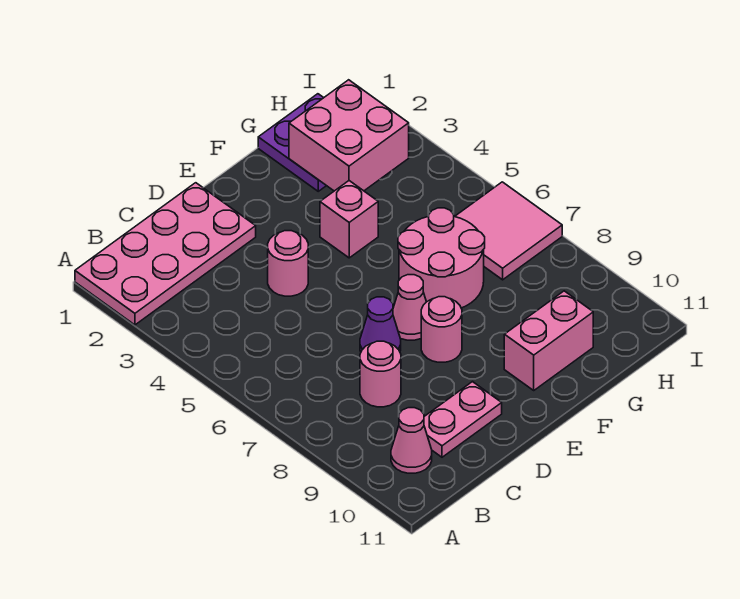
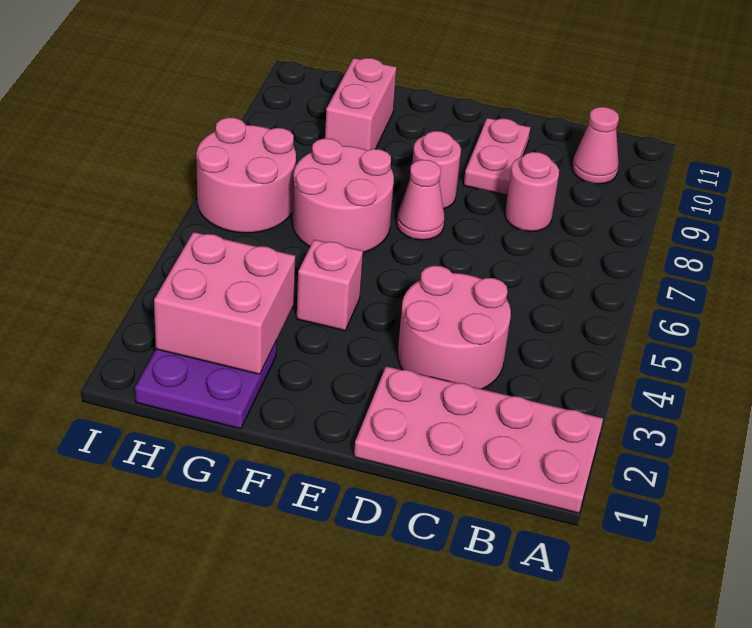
pink plate C10:D10 level 1 -> pink plate D9:D10 level 1
pink round brick D4 level 1 -> pink round brick C3:D4 level 1
purple cone D7 level 1 -> none
pink brick F10:G10 level 1 -> pink brick G9:G10 level 1
pink tile H6:I7 level 1 -> pink round brick H6:I7 level 1

